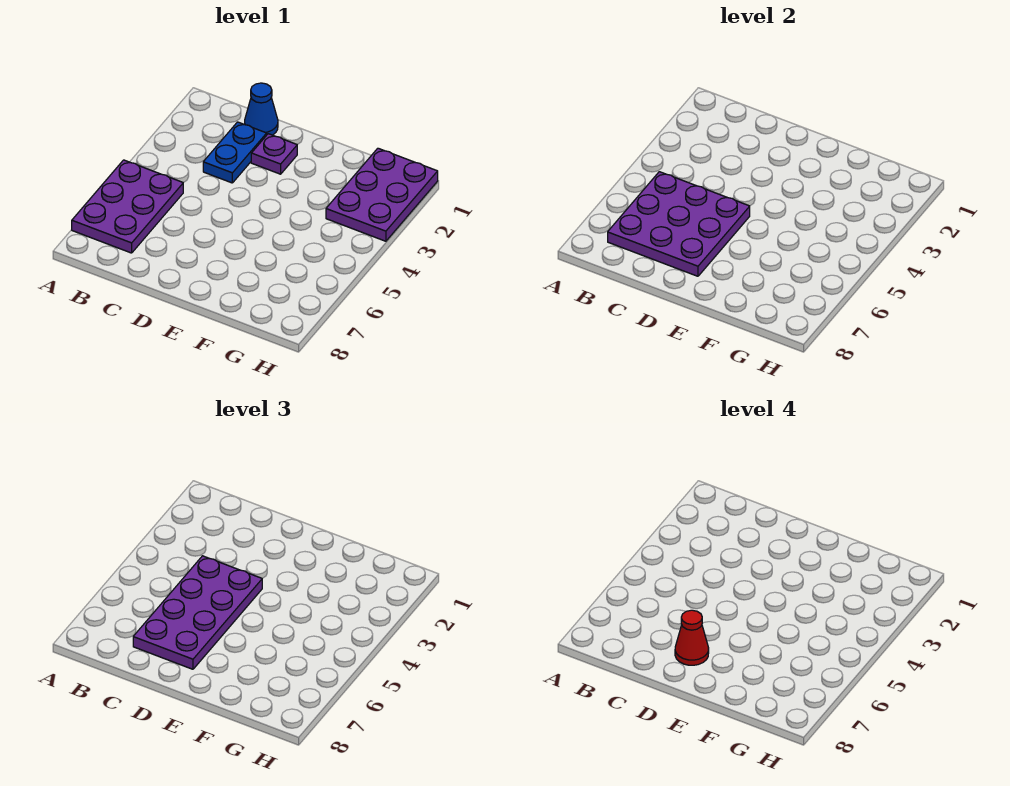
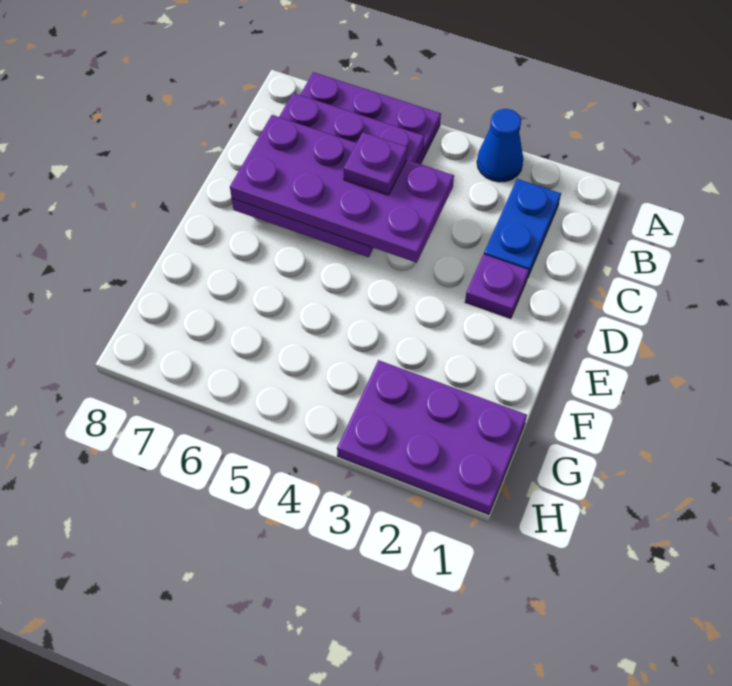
blue cone C1 level 1 -> blue cone A3 level 1
blue plate C2:C3 level 1 -> blue plate B2:C2 level 1
none -> purple plate C5 level 4
red cone D7 level 4 -> none

